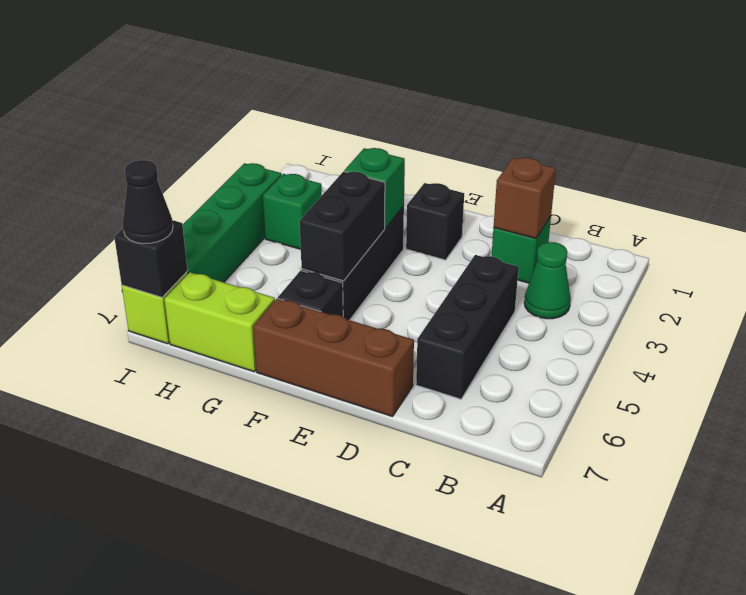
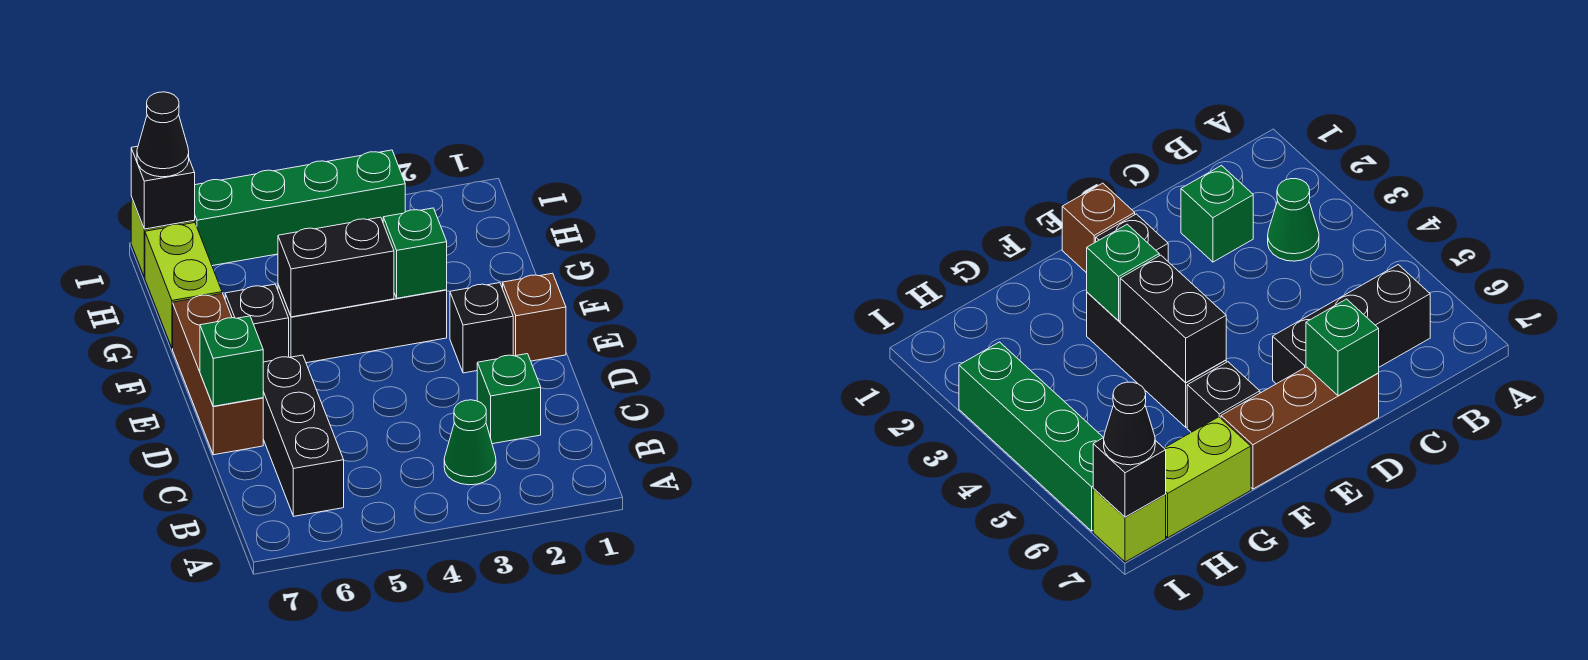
brown brick C2 level 2 -> brown brick E1 level 1
black brick C4:C6 level 1 -> black brick B6:D6 level 1
green brick H3 level 1 -> green brick D7 level 2

